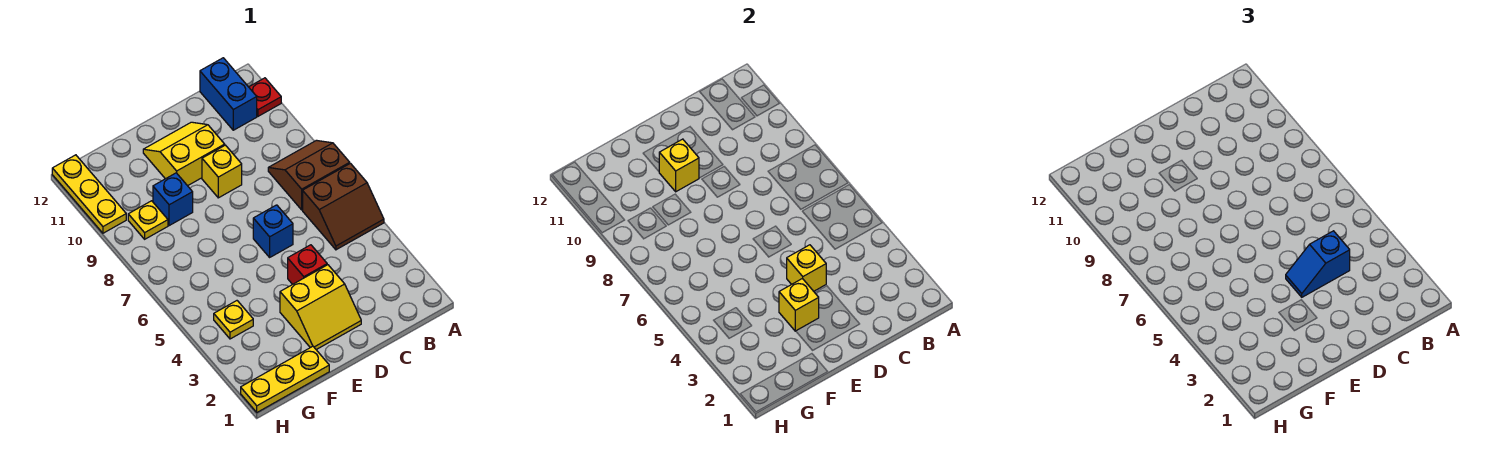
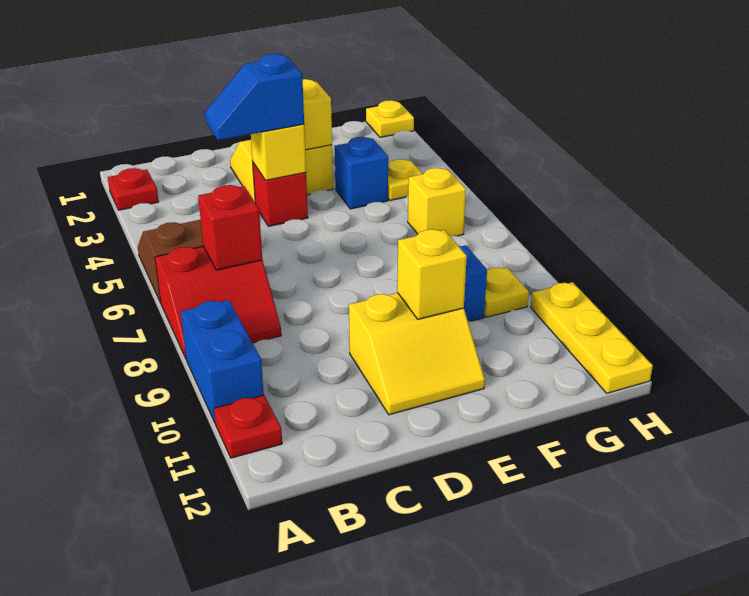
none -> red plate A2 level 1
brown slope A7:B8 level 1 top 7 -> red slope A7:B8 level 1 top 7
none -> red brick B7 level 2
blue brick B11:B12 level 1 -> blue brick A9:A10 level 1
blue slope C4:D4 level 3 top C -> blue slope C4:D4 level 3 top D
blue brick D6 level 1 -> blue brick F4 level 1
yellow brick D9 level 1 -> yellow brick G6 level 1
yellow plate F1:H1 level 1 -> yellow plate H1 level 1

